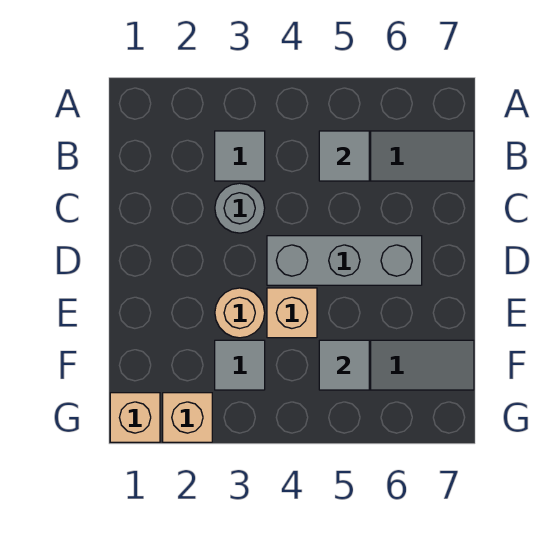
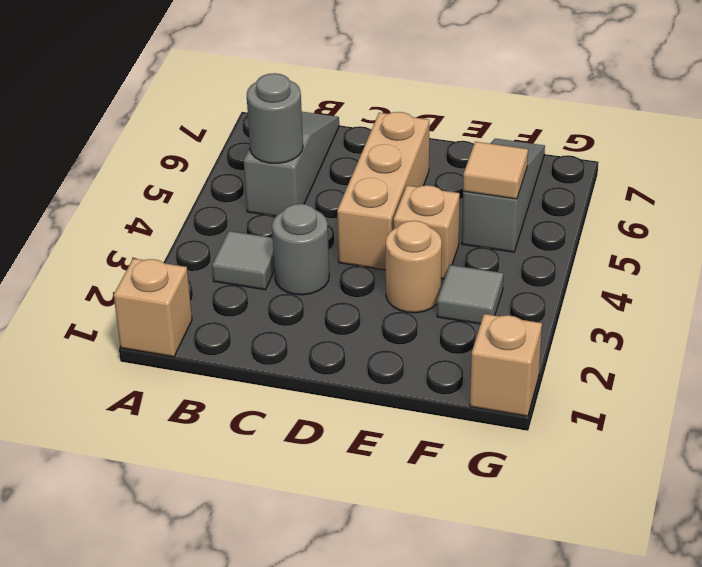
grey tile B5 level 2 -> grey round brick B5 level 2
grey brick D4:D6 level 1 -> tan brick D4:D6 level 1
grey tile F5 level 2 -> tan tile F5 level 2
tan brick G2 level 1 -> tan brick A1 level 1

